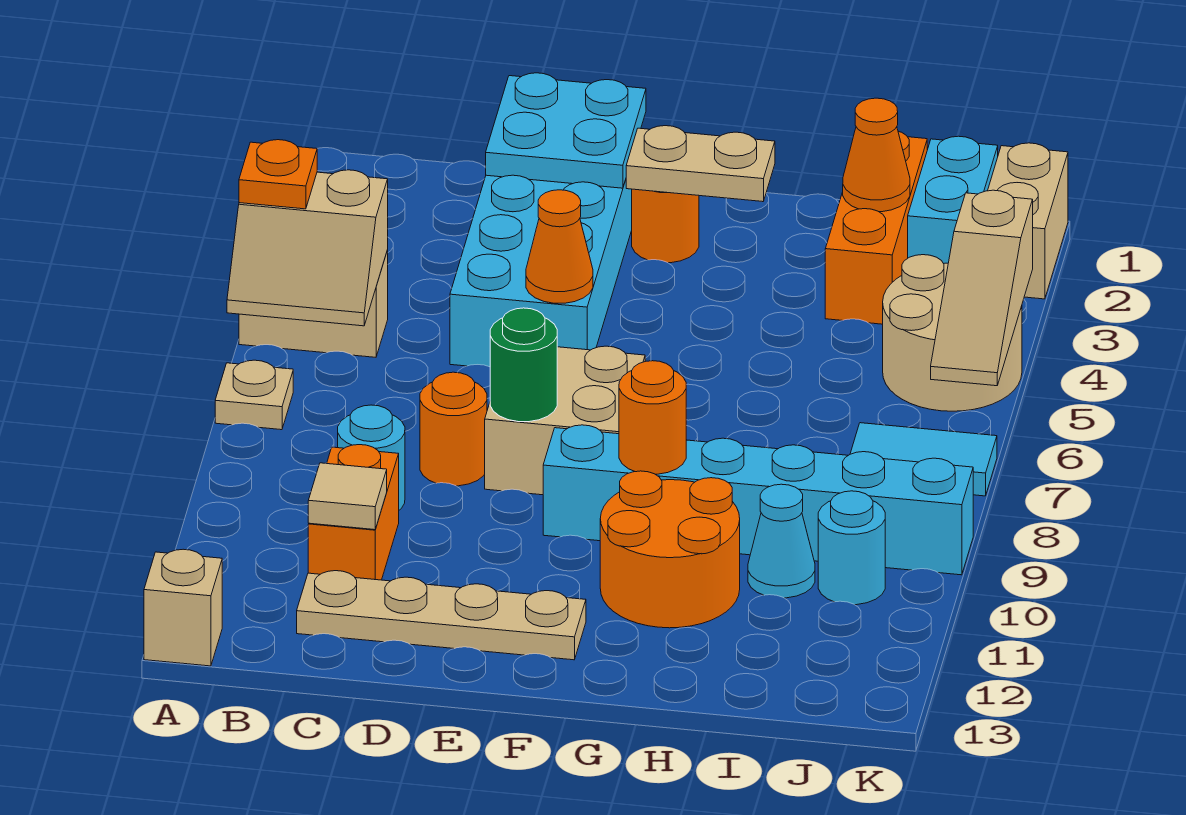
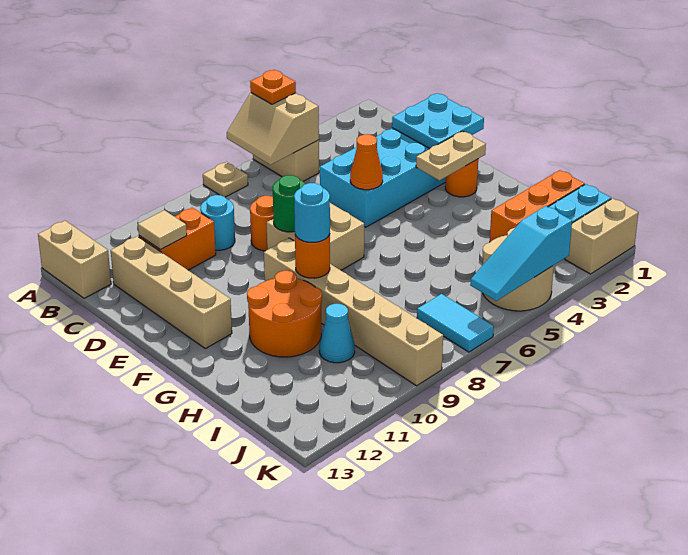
tan brick A13 level 1 -> tan brick A13:B13 level 1
tan plate C12:F12 level 1 -> tan brick C12:F12 level 1
tan plate F2:G2 level 2 -> tan plate F2:F3 level 2
cyan brick F9:K9 level 1 -> tan brick F9:K9 level 1
orange cone I2 level 2 -> none
cyan round brick J10 level 1 -> cyan round brick G9 level 3
tan slope K4:K6 level 2 top 4 -> cyan slope K4:K6 level 2 top 4

